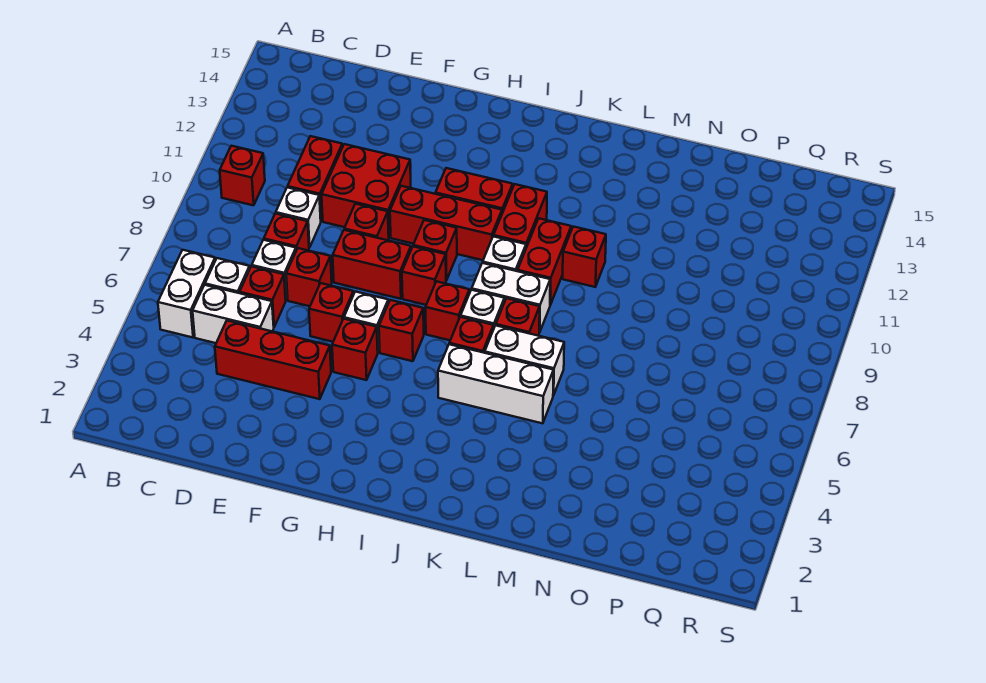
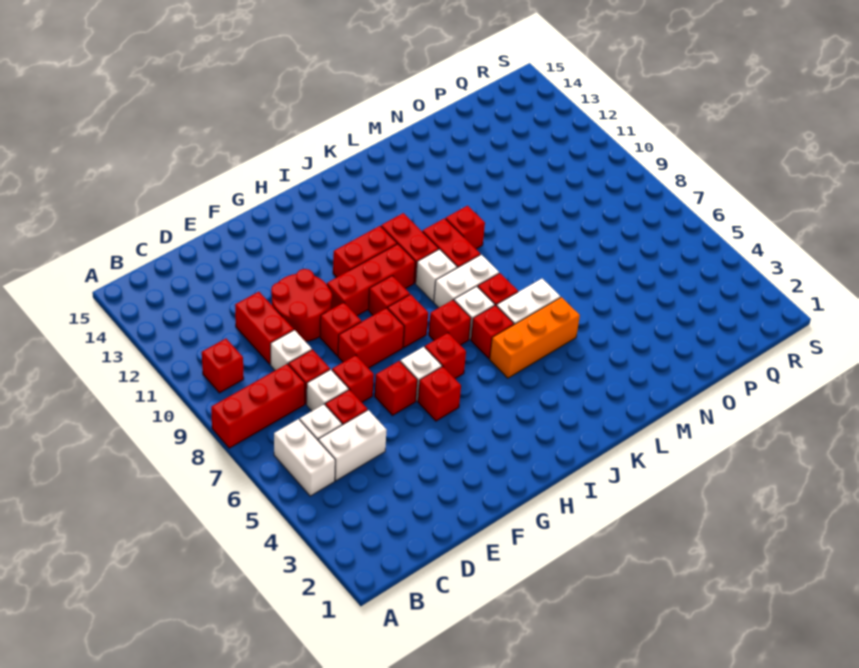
red brick D4:F4 level 1 -> red brick A8:C8 level 1
red brick E10:F11 level 1 -> red round brick E10:F11 level 1
white brick J5:L5 level 1 -> orange brick J5:L5 level 1

